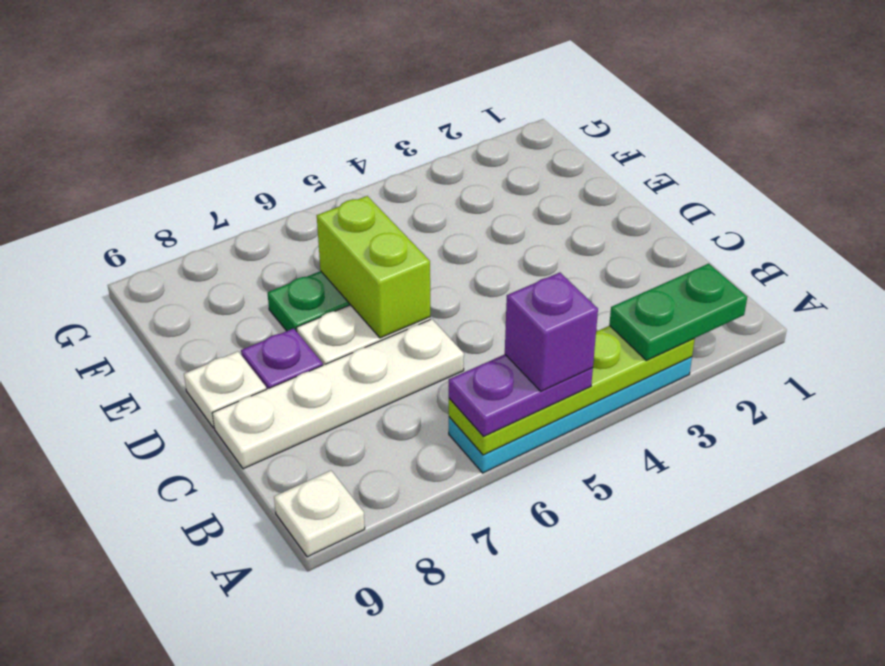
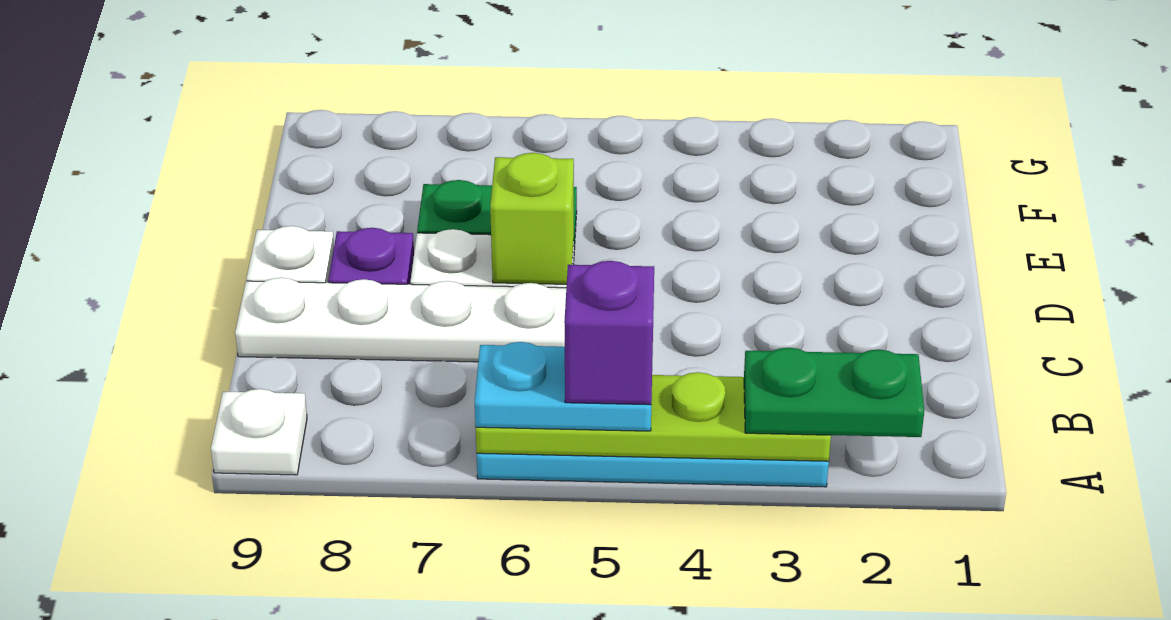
purple plate A5:A6 level 3 -> cyan plate A5:A6 level 3
lime brick D6:E6 level 2 -> lime brick D6 level 2

